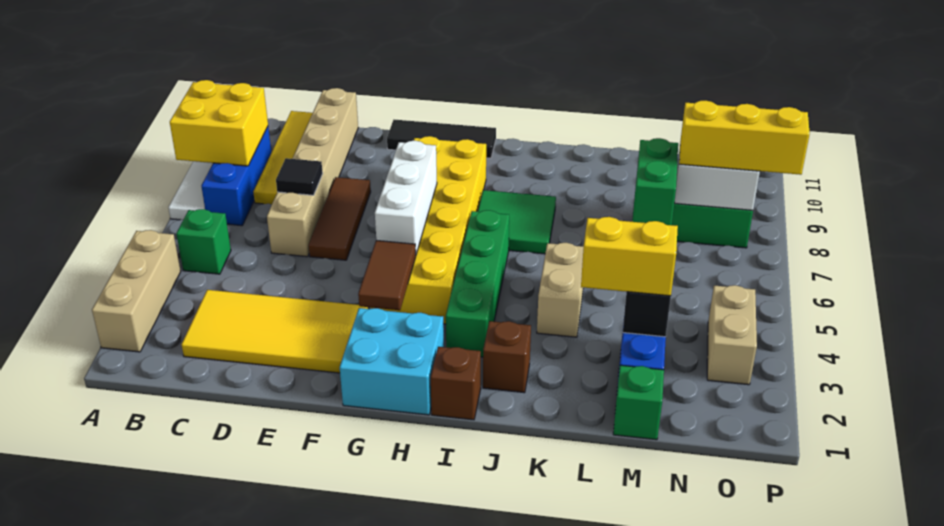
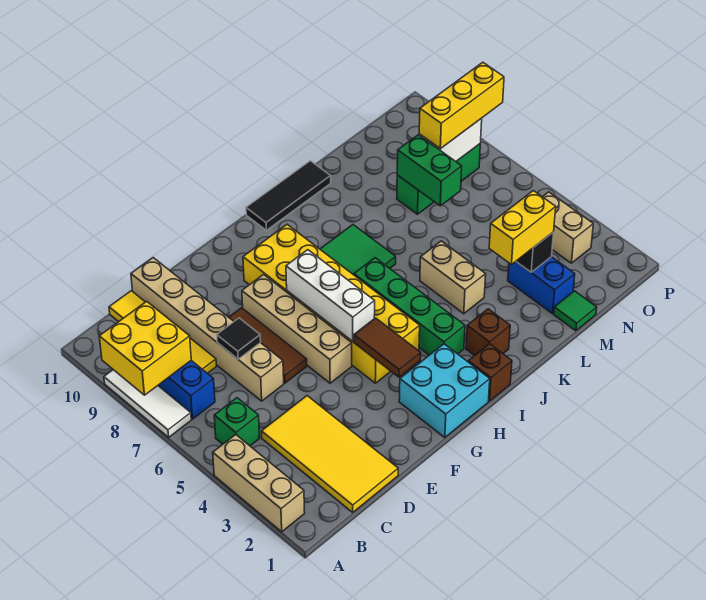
yellow tile C2:F3 level 1 -> yellow tile C1:D4 level 1
none -> tan brick F5:F8 level 1
black tile F11:H11 level 1 -> black tile I11:K11 level 1
green brick M1 level 1 -> green tile M1 level 1

